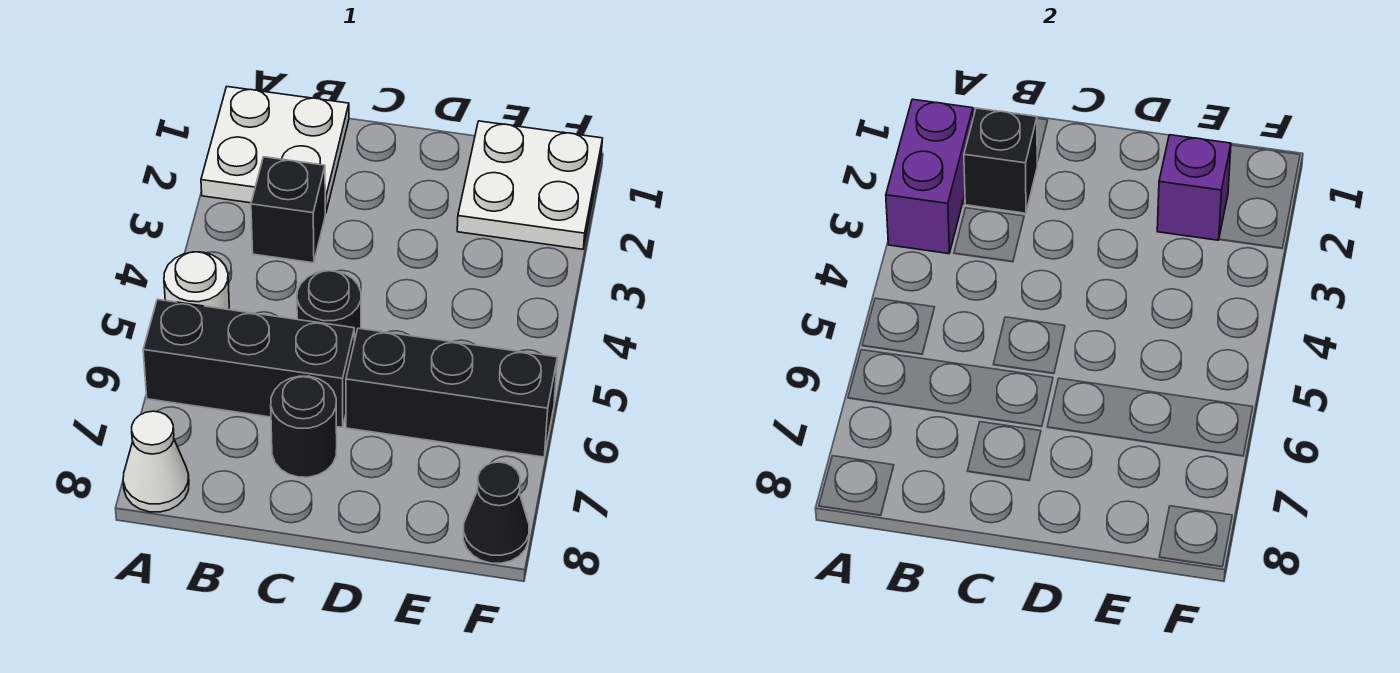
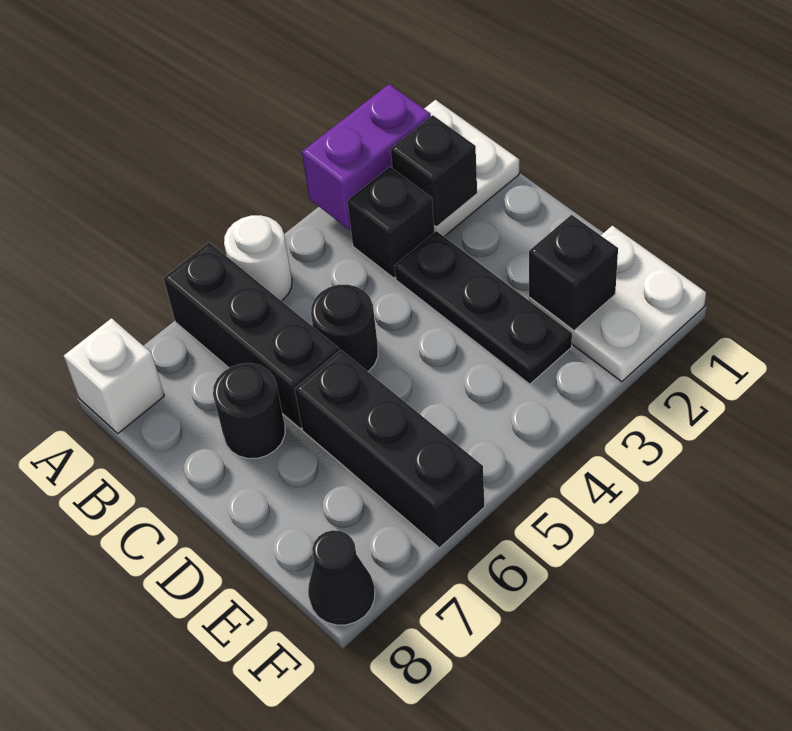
white cone A8 level 1 -> white brick A8 level 1
none -> black plate C3:E3 level 1
purple brick E2 level 2 -> black brick E2 level 2

